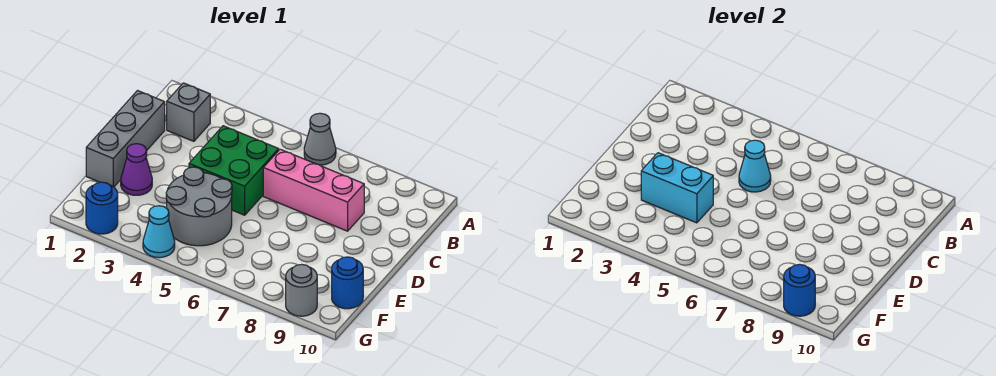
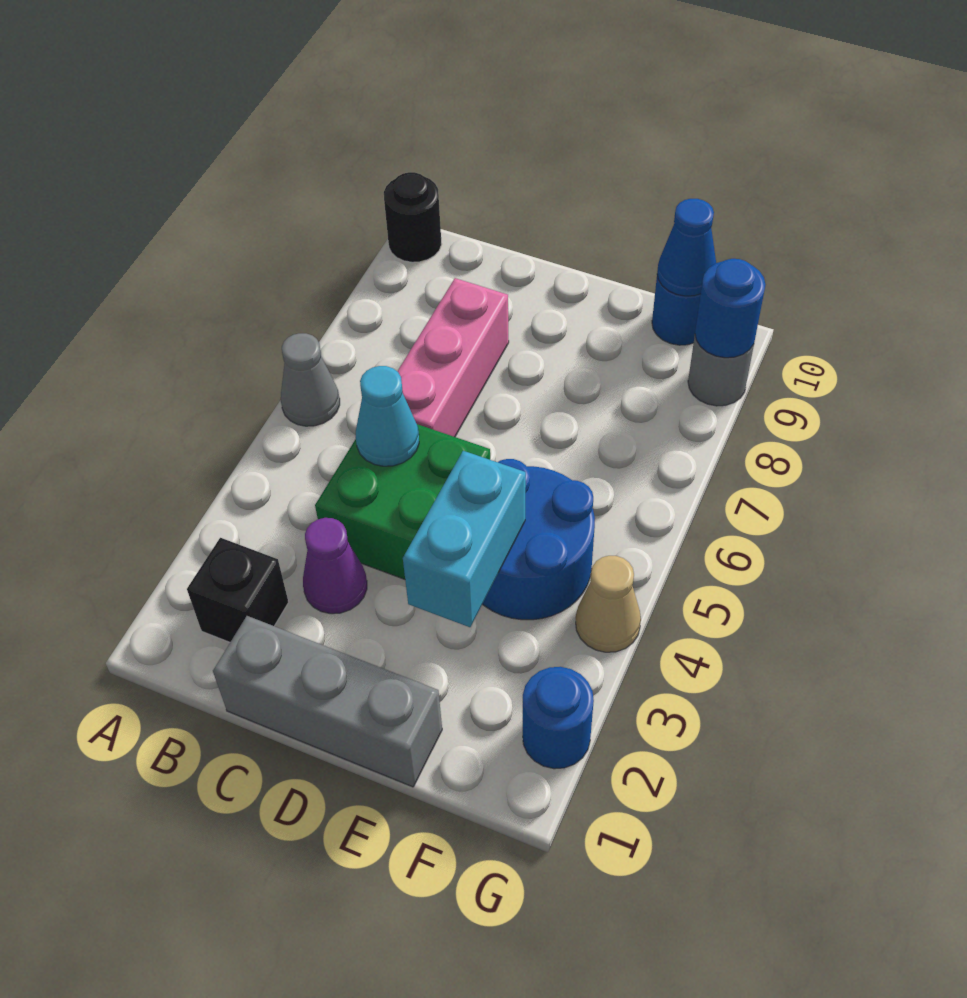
none -> black round brick A10 level 1
grey brick B2 level 1 -> black brick B2 level 1
purple cone E2 level 1 -> purple cone C3 level 1
grey round brick E4:F5 level 1 -> blue round brick E4:F5 level 1
none -> blue cone F10 level 2
cyan cone G4 level 1 -> tan cone G4 level 1

